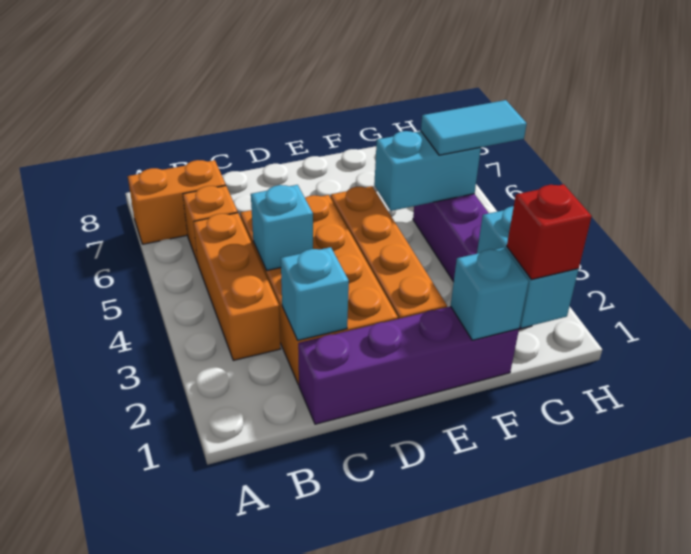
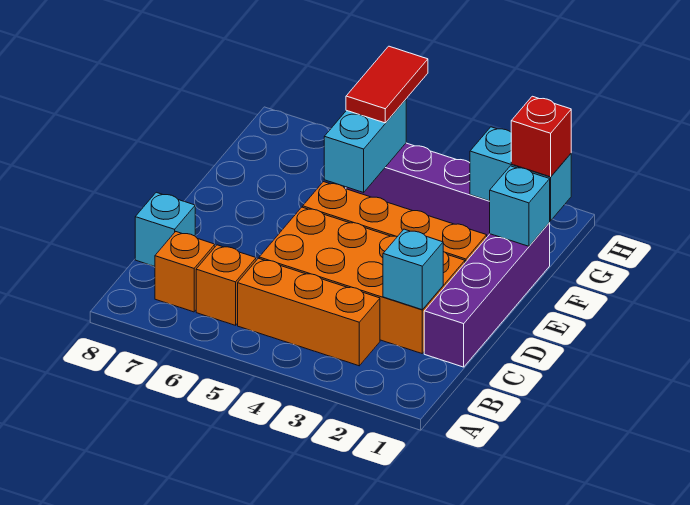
orange brick A7:B7 level 1 -> orange brick B7 level 1
cyan brick C4 level 2 -> cyan brick C8 level 1
cyan tile G5:H5 level 3 -> red tile G5:H5 level 3

